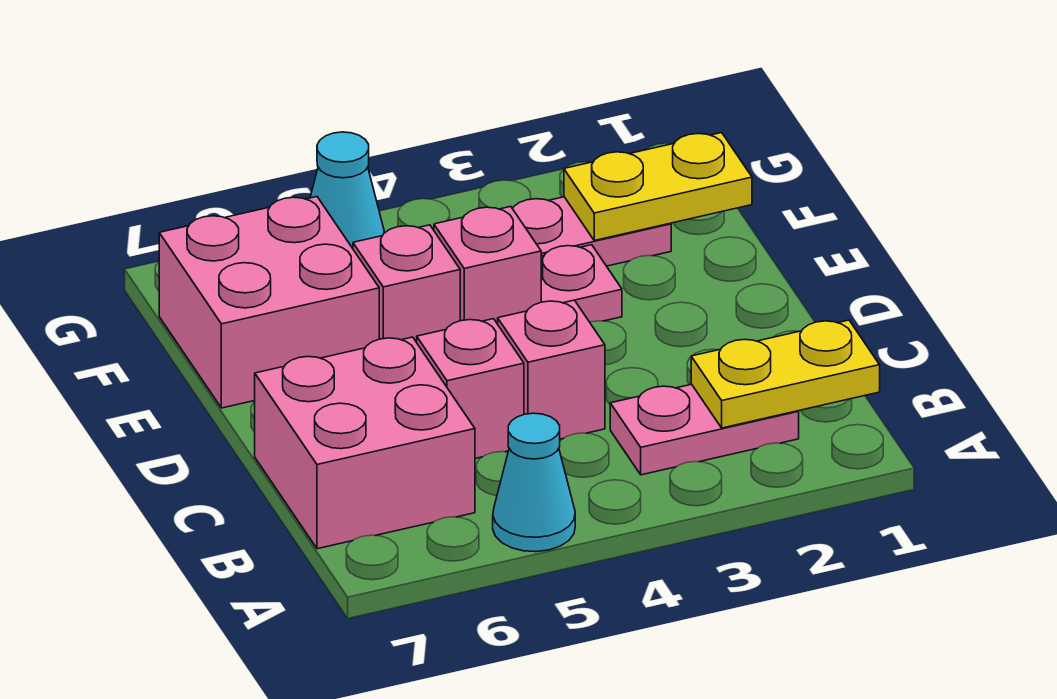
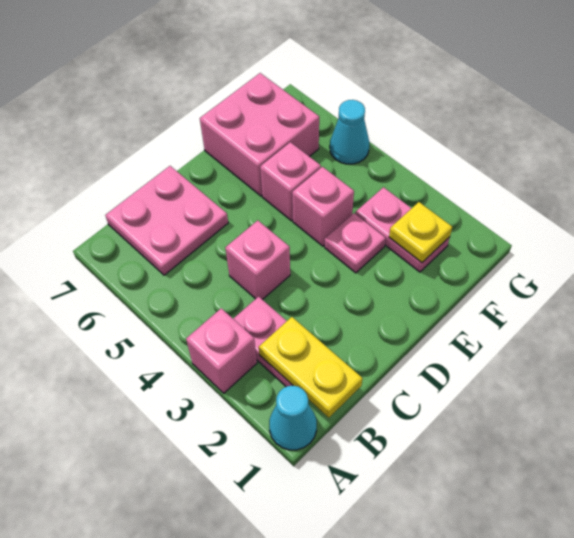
cyan cone A5 level 1 -> cyan cone A1 level 1
pink brick B6:C7 level 1 -> pink plate B6:C7 level 1
pink brick C5 level 1 -> pink brick A3 level 1
yellow plate F1:F2 level 2 -> yellow plate F2 level 2

